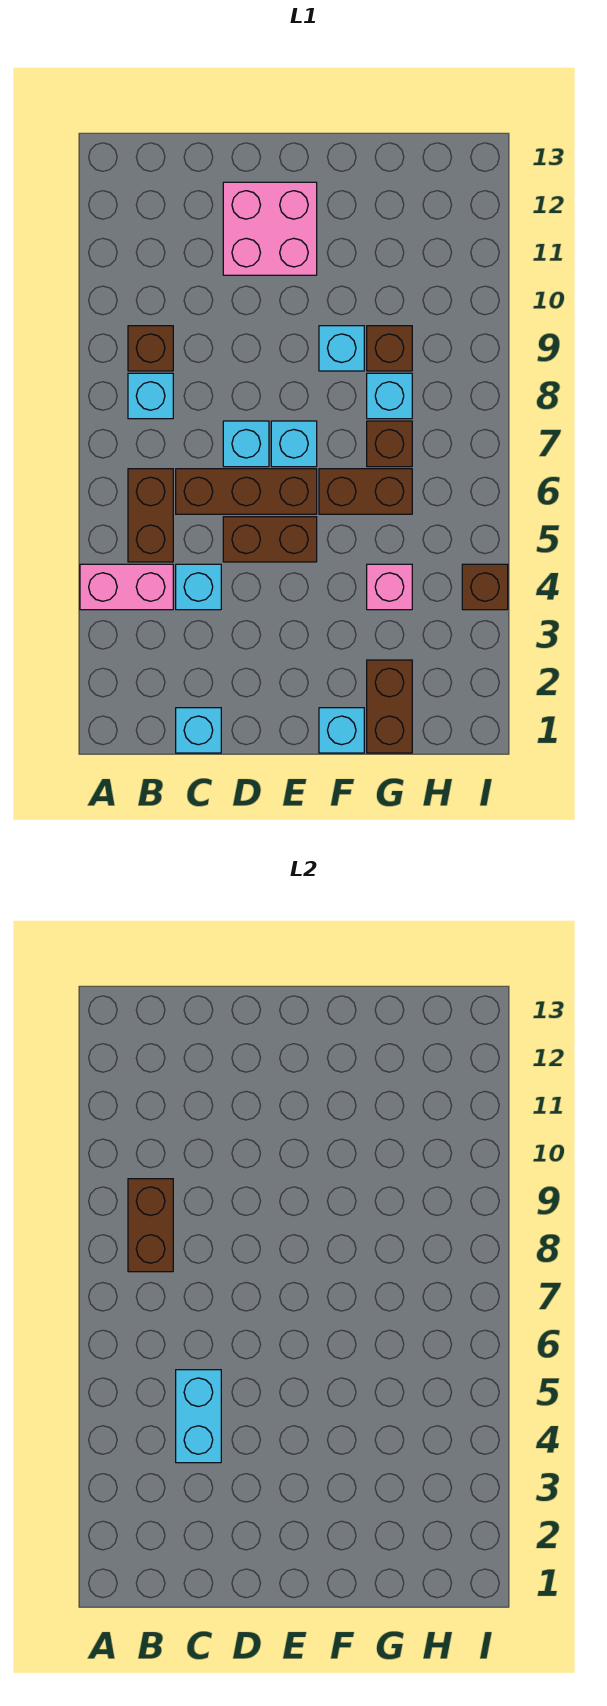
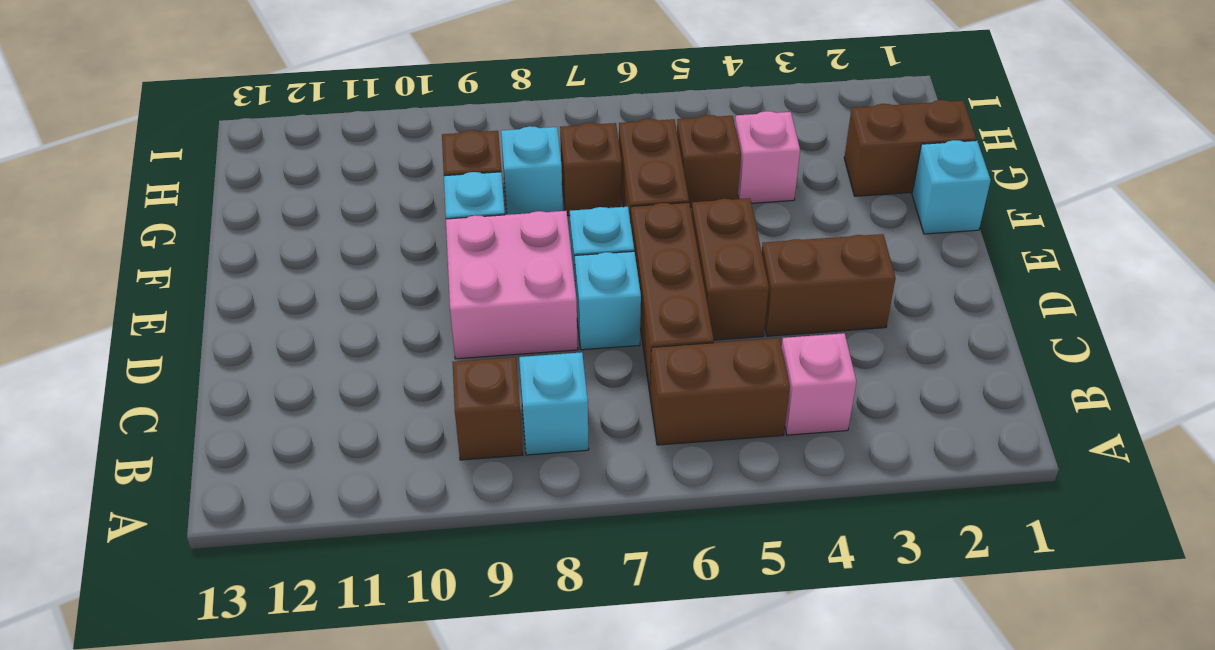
pink brick A4:B4 level 1 -> pink brick B4 level 1
brown brick B8:B9 level 2 -> brown brick D3:D4 level 1
cyan brick C1 level 1 -> none
cyan brick C4 level 1 -> none
cyan brick C4:C5 level 2 -> none
pink brick D11:E12 level 1 -> pink brick D8:E9 level 1
brown brick I4 level 1 -> brown brick G5 level 1

